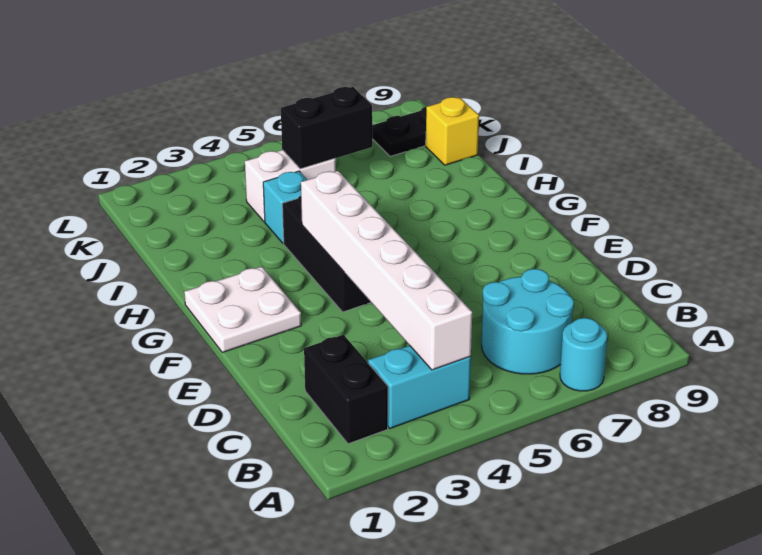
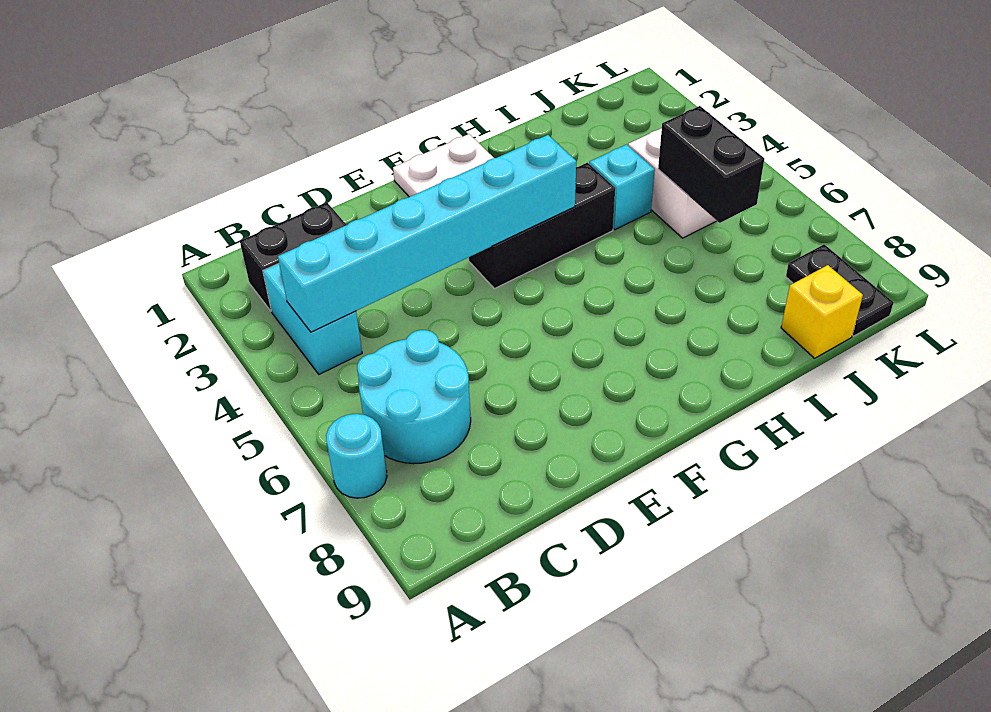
white brick B4:G4 level 2 -> cyan brick B4:G4 level 2

